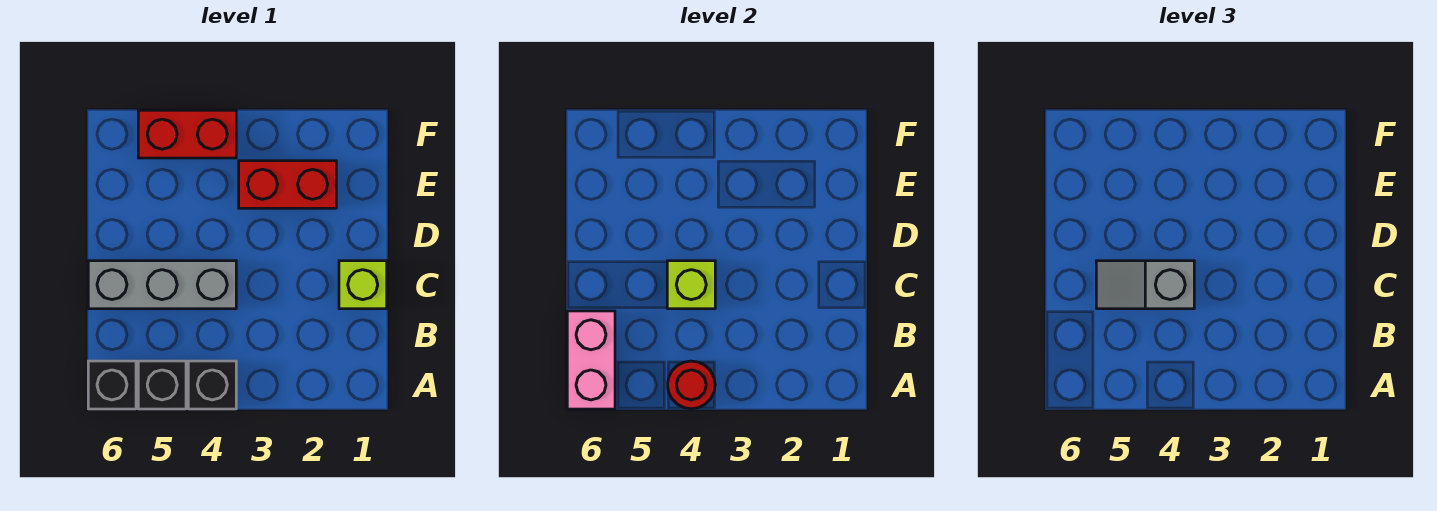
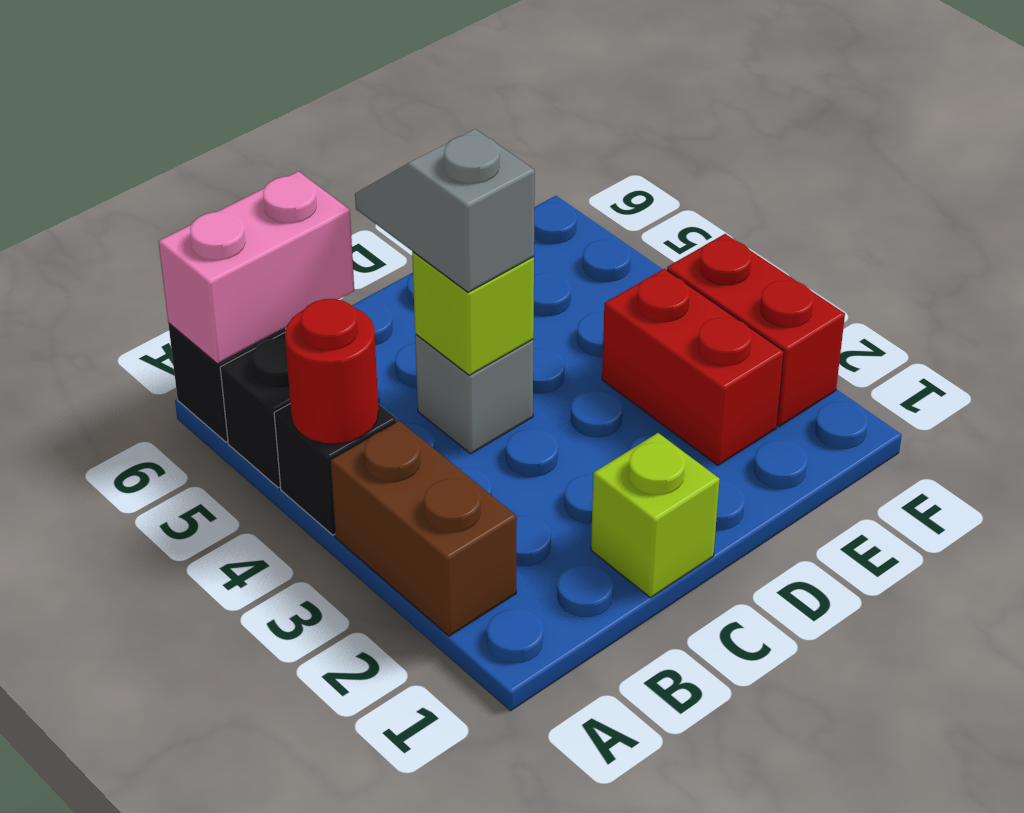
none -> brown brick A2:A3 level 1
grey brick C4:C6 level 1 -> grey brick C4 level 1
red brick F4:F5 level 1 -> red brick F2:F3 level 1

